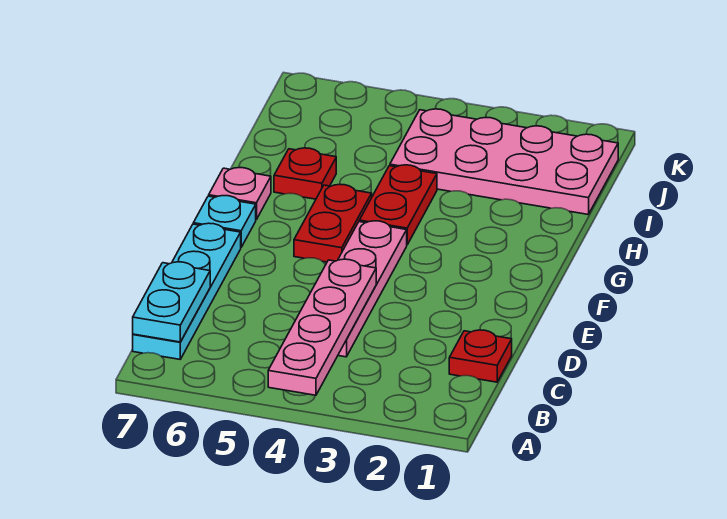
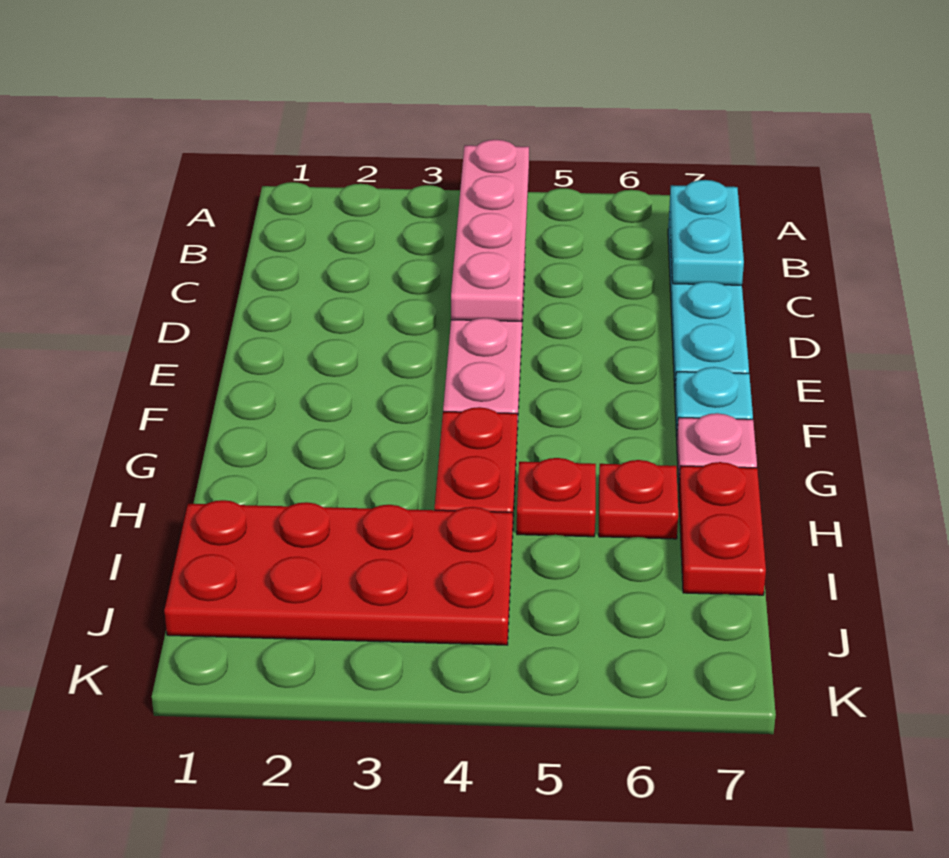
red plate C1 level 1 -> red plate H5 level 1
red plate F5:G5 level 1 -> red plate H7:I7 level 1
pink plate I1:J4 level 1 -> red plate I1:J4 level 1

